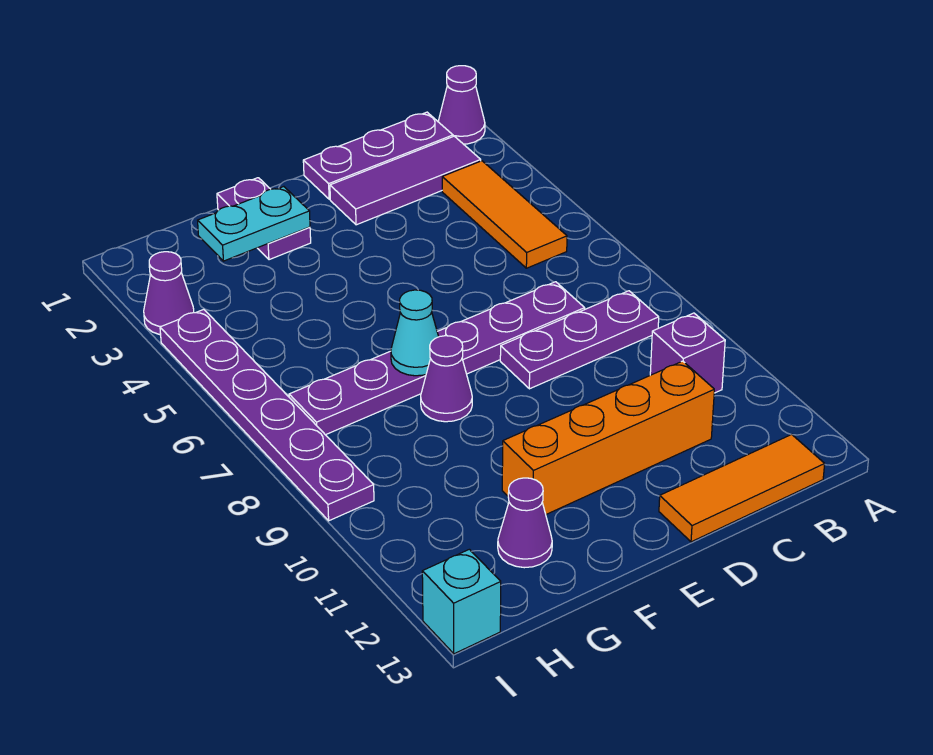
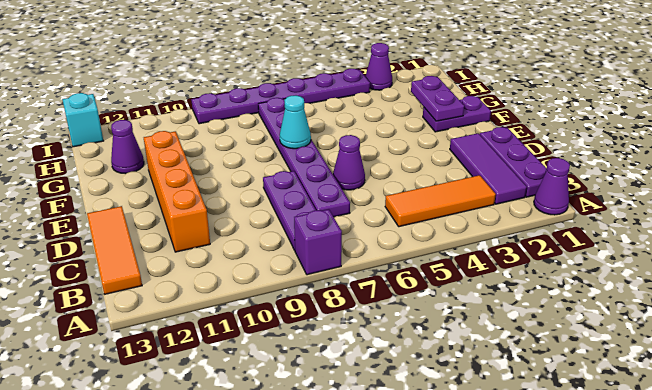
purple brick B10 level 1 -> purple brick A8 level 1
cyan plate F2:G2 level 2 -> purple plate F2:G2 level 2
purple cone F8 level 1 -> purple cone D6 level 1

